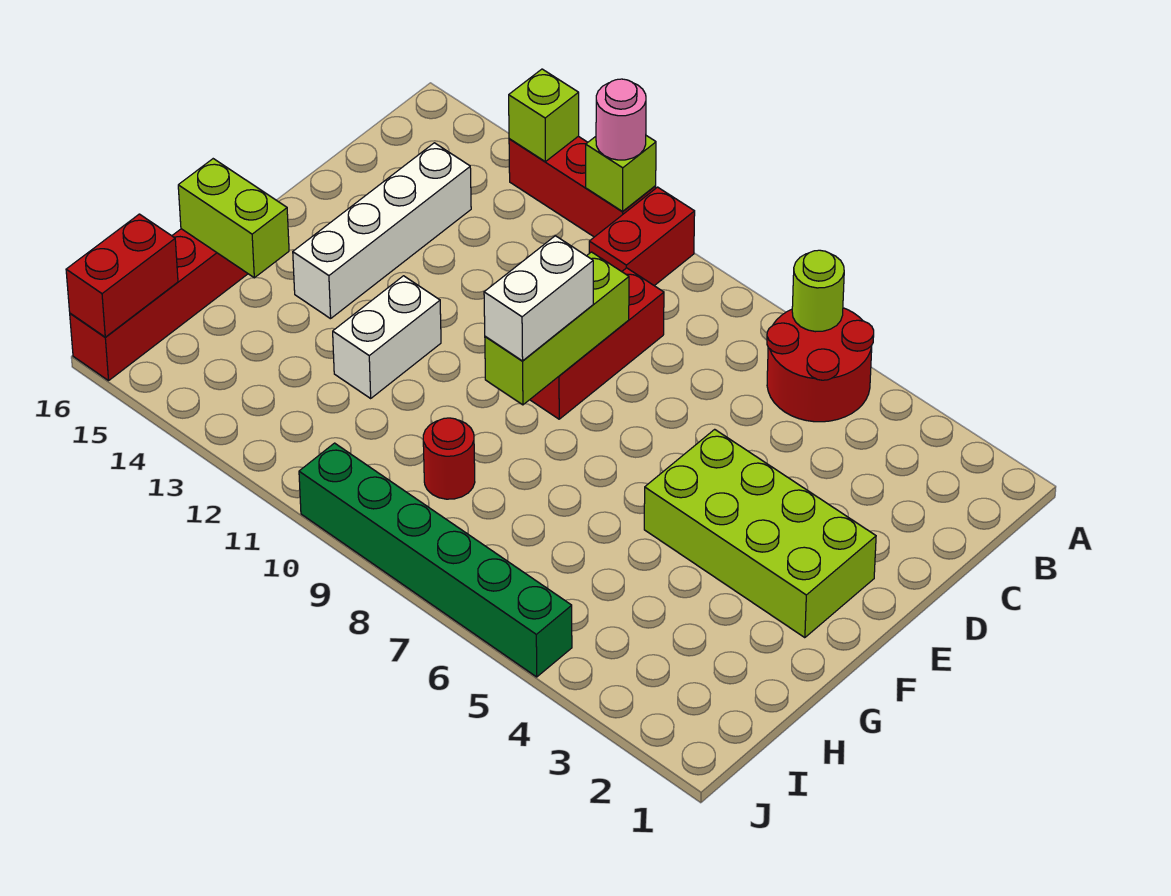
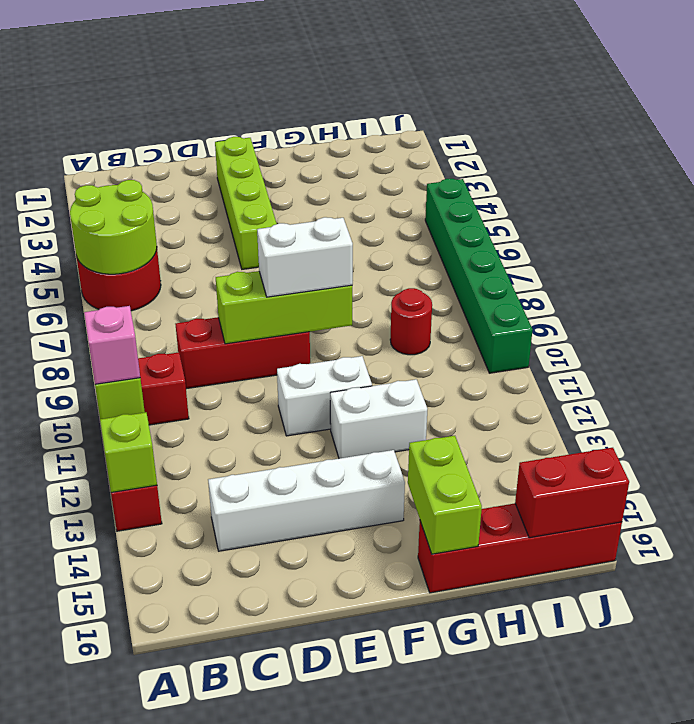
lime round brick A6 level 2 -> lime round brick A5:B6 level 2
pink round brick A11 level 3 -> pink brick A11 level 3
lime brick E2:F5 level 1 -> lime brick E2:E5 level 1
none -> white brick E11:F11 level 1

